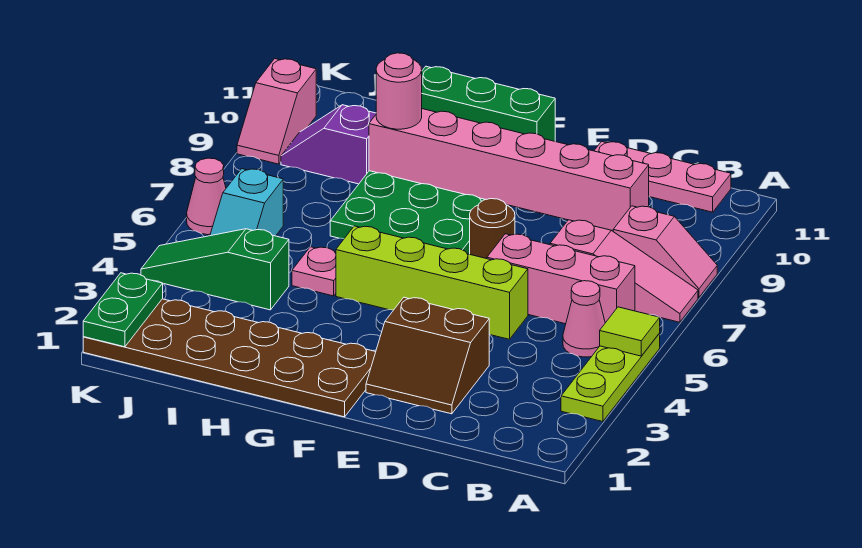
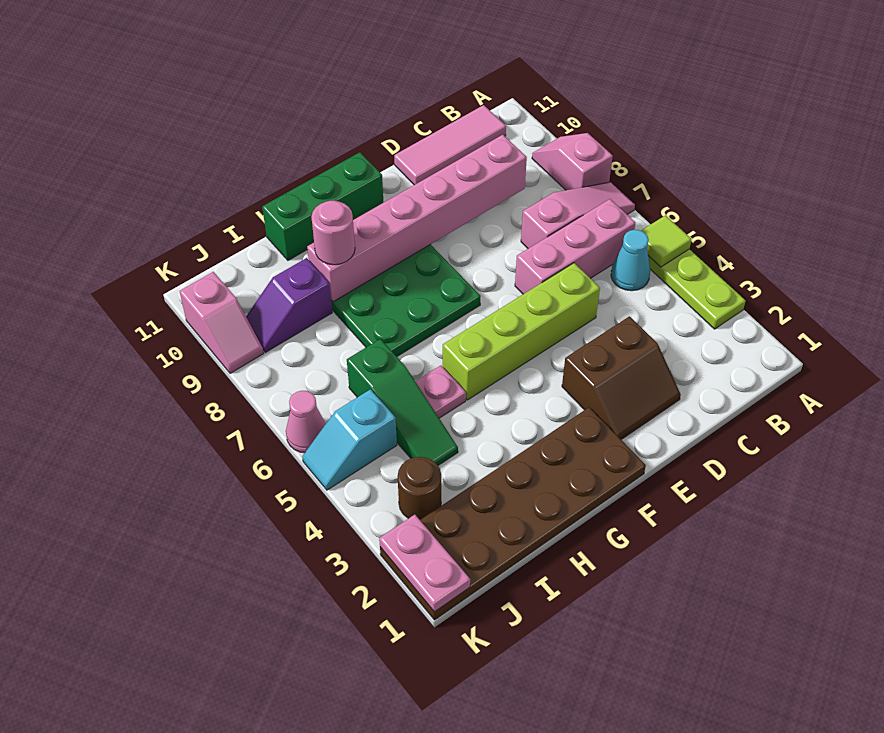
pink slope A8:B8 level 1 top B -> pink slope A8:A9 level 1 top 8
pink cone B5 level 1 -> cyan cone B5 level 1
pink plate B11:D11 level 1 -> pink tile B11:D11 level 1
brown round brick E7 level 1 -> brown round brick J3 level 1
green slope I4:K4 level 1 top I -> green slope I4:I6 level 1 top 6
cyan slope J5:J6 level 1 top 6 -> cyan slope J5:K5 level 1 top J
green plate K1:K2 level 2 -> pink plate K1:K2 level 2

